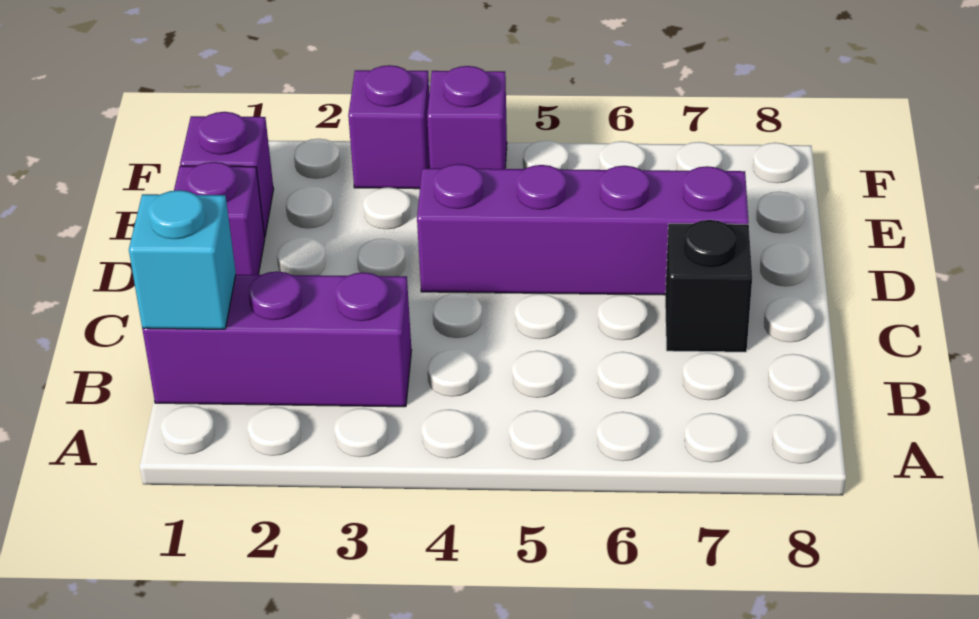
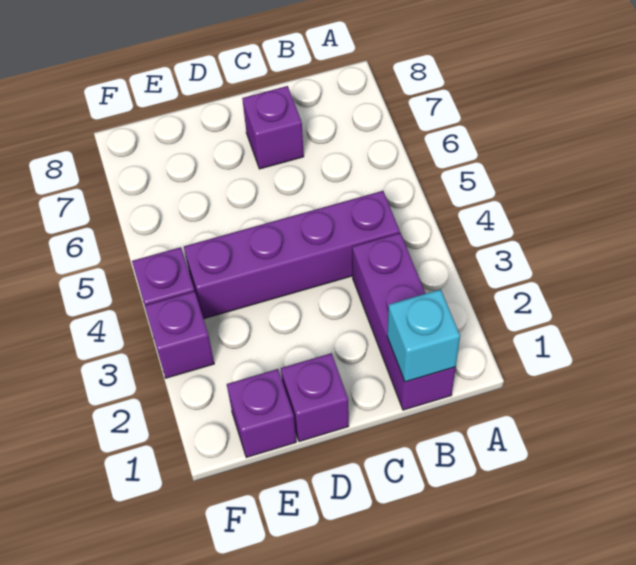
black brick C7 level 1 -> purple brick C7 level 1
purple brick D4:D7 level 1 -> purple brick B4:E4 level 1

